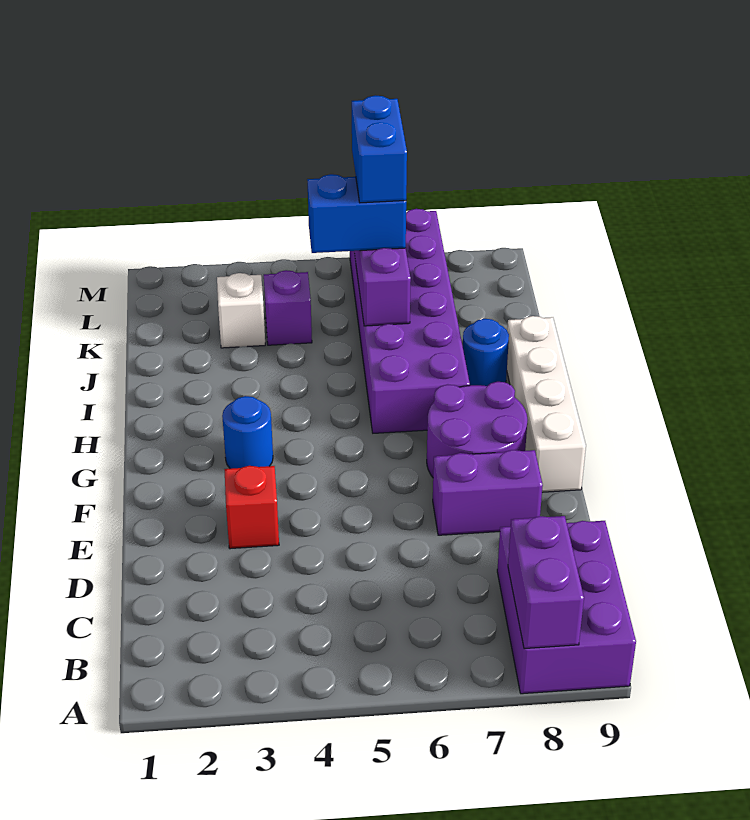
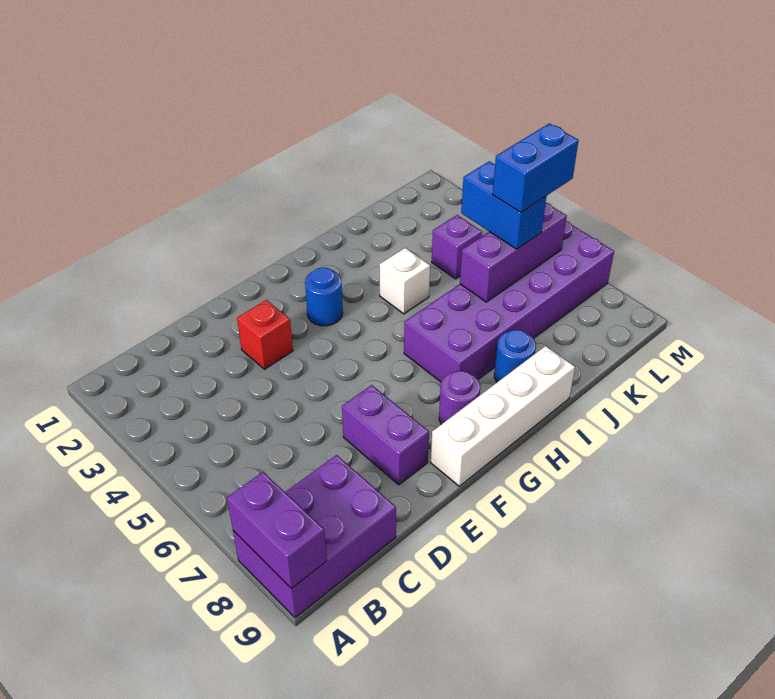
purple brick A8:B8 level 2 -> purple brick A8:A9 level 2
purple round brick F7:G8 level 1 -> purple round brick G8 level 1
white brick K3 level 1 -> white brick I4 level 1

